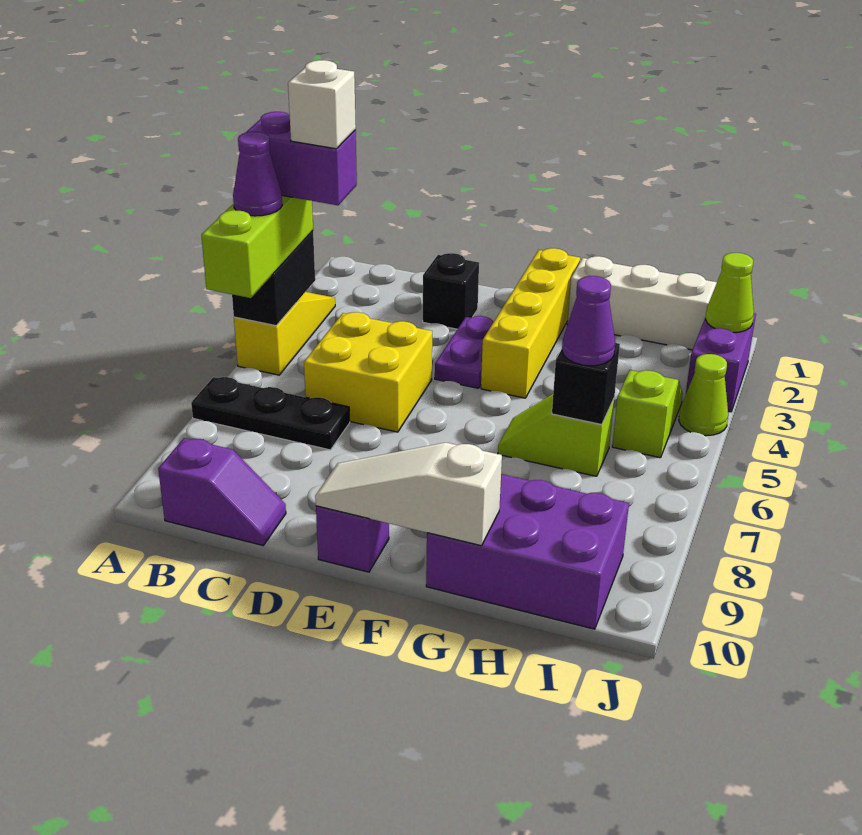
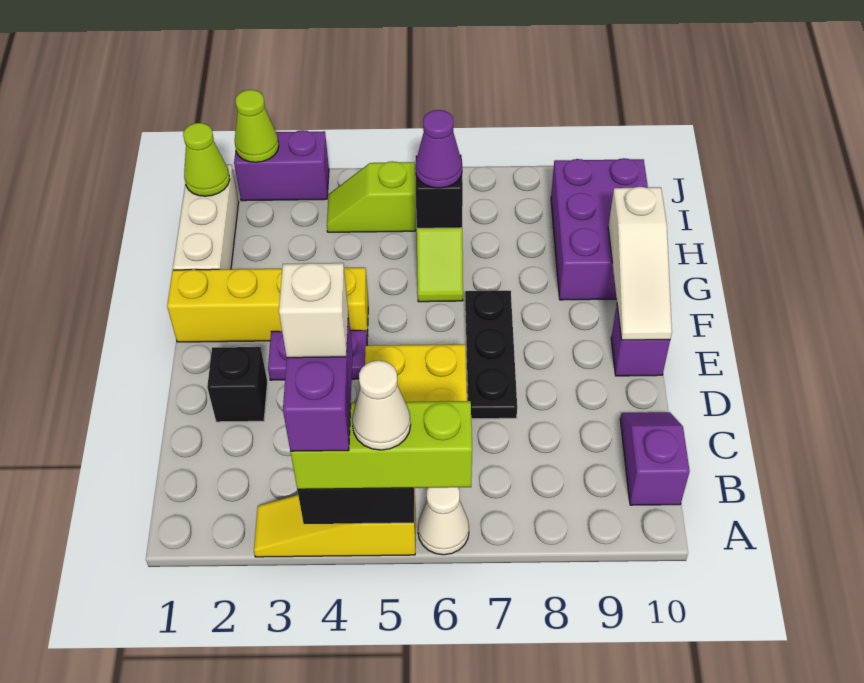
purple cone A5 level 4 -> white cone A5 level 4
none -> white cone A6 level 1
black plate A7:C7 level 1 -> black plate D7:F7 level 1
lime cone J4 level 1 -> lime cone I1 level 2

